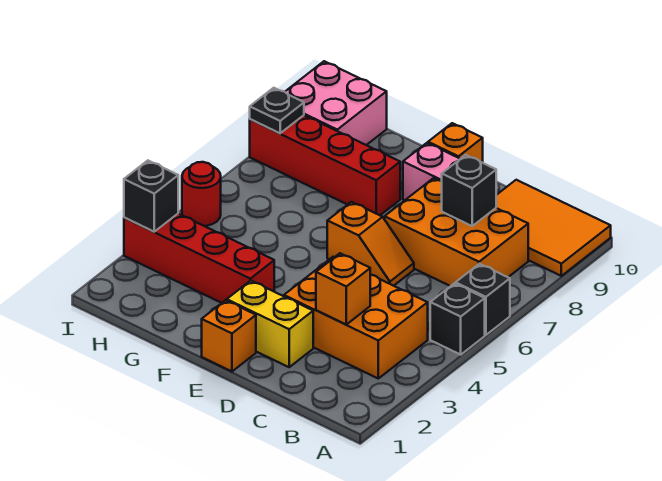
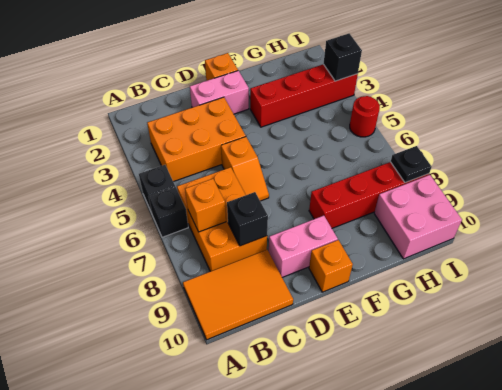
orange brick B7:D8 level 1 -> orange brick B6:C8 level 1
orange brick C3 level 2 -> orange brick B7 level 2
yellow brick D2:E2 level 1 -> pink brick D2:E2 level 1
orange slope D6:E6 level 1 top E -> orange slope D5:D6 level 1 top 5

